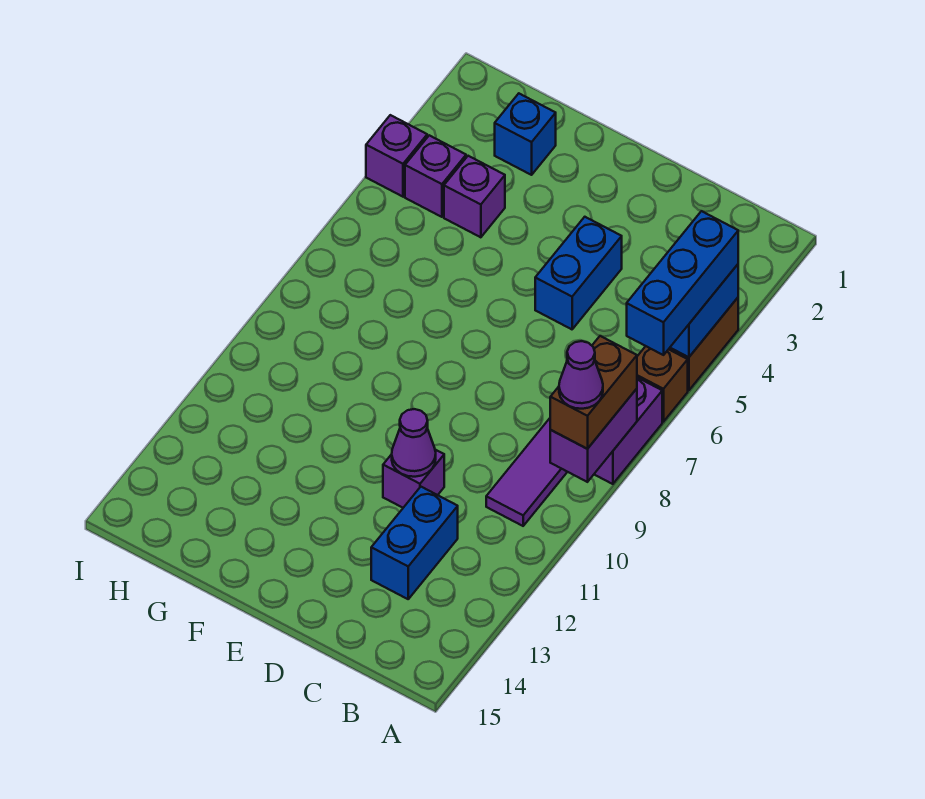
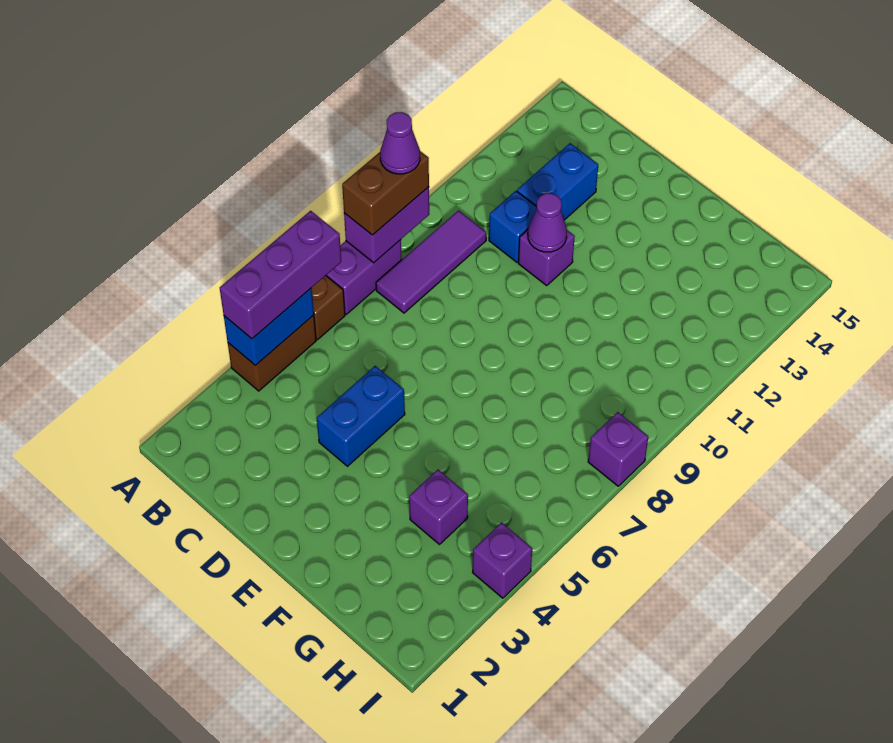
blue brick A4:A6 level 3 -> purple brick A4:A6 level 3
blue brick G2 level 1 -> blue brick C11 level 1
purple brick H4 level 1 -> purple brick I8 level 1

